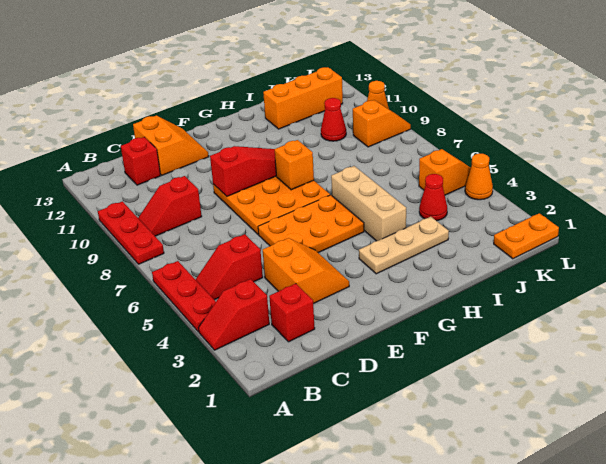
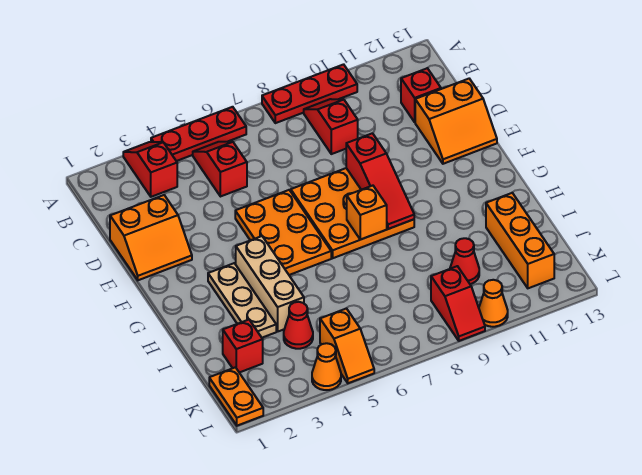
red brick C2 level 1 -> red brick J2 level 1
orange slope D3:E4 level 1 top D -> orange slope D1:E2 level 1 top D
tan brick H4:H6 level 1 -> tan brick G4:I4 level 1
orange slope K9:L9 level 1 top K -> red slope K9:L9 level 1 top K

